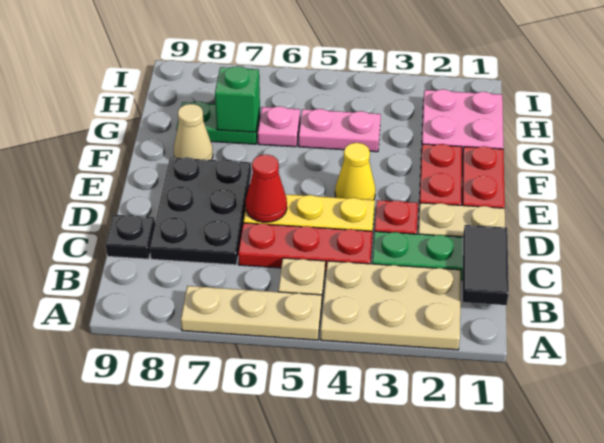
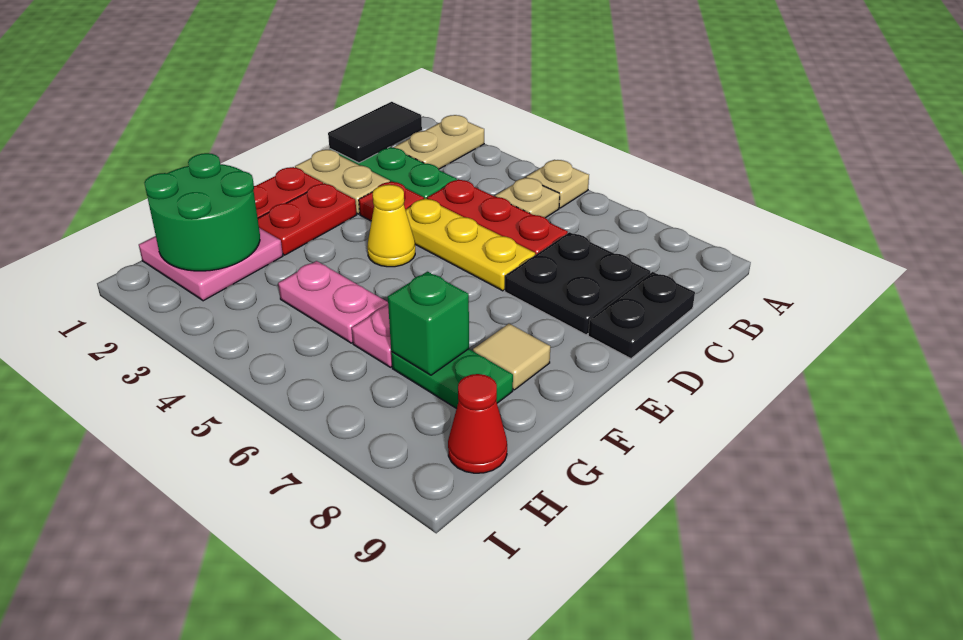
tan plate A2:B4 level 1 -> tan plate A2:B2 level 1
tan plate A5:A7 level 1 -> tan plate A5 level 1
black plate C7:E8 level 1 -> black plate C7:D8 level 1
black plate C9 level 1 -> black plate C9:D9 level 1
red cone D6 level 2 -> red cone H9 level 1
tan cone F8 level 1 -> tan tile F8 level 1
none -> green round brick G1:H2 level 2

